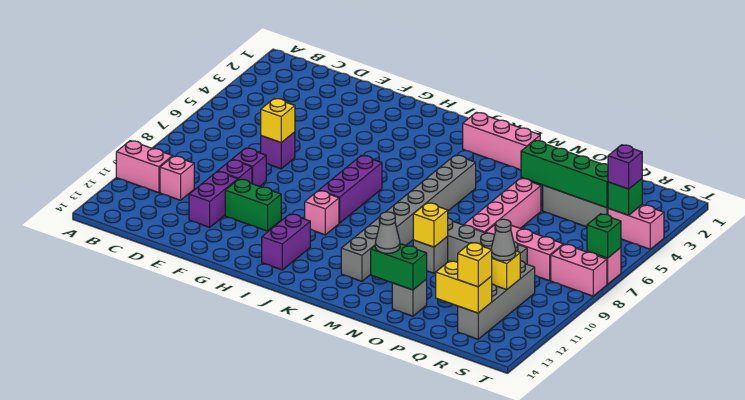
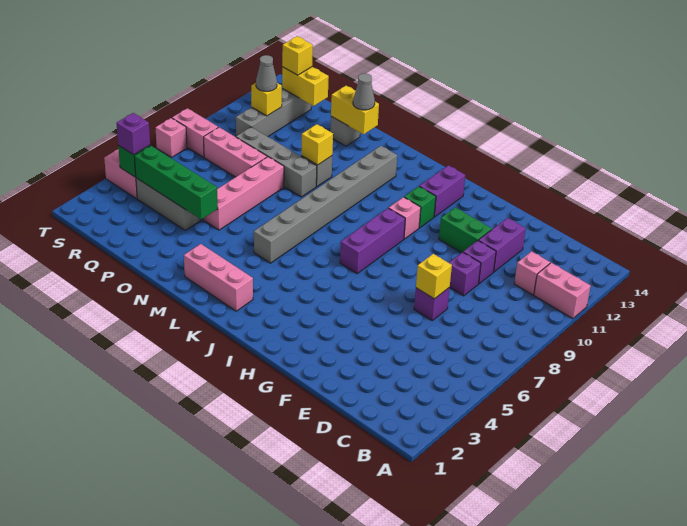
green brick N13:O13 level 2 -> yellow brick N13:O13 level 2
green brick T7 level 2 -> green brick I11 level 1

